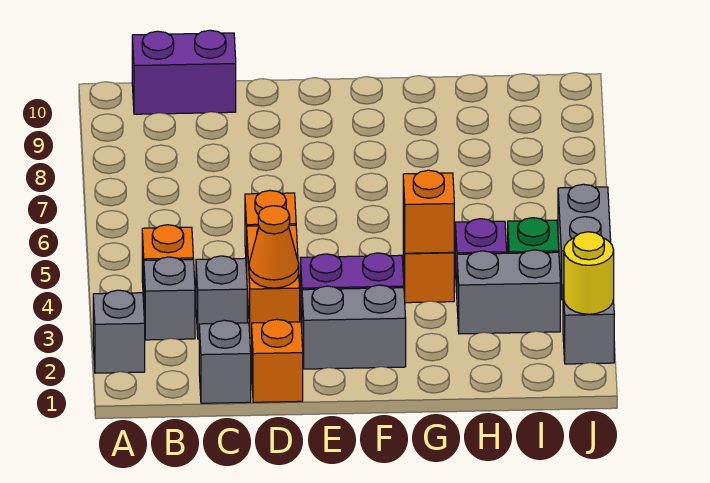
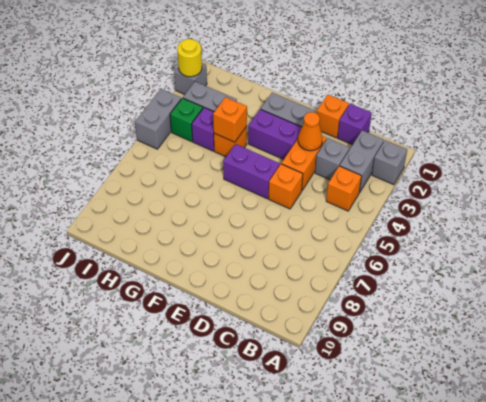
grey brick B3 level 1 -> grey brick B2:B3 level 1
purple brick B10:C10 level 1 -> purple brick E5:F5 level 1
grey brick C1 level 1 -> purple brick C1 level 1

